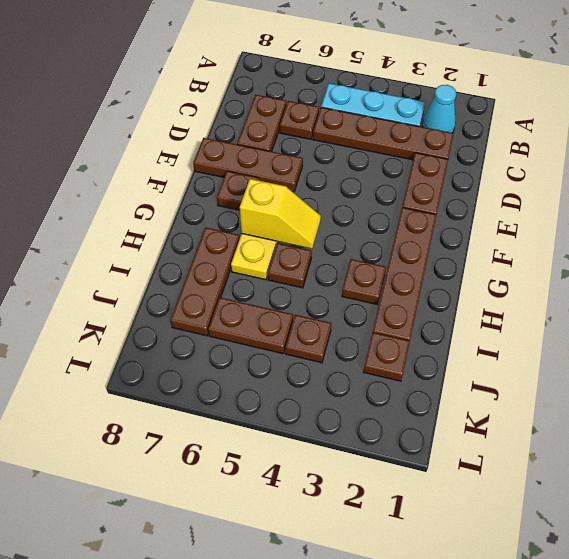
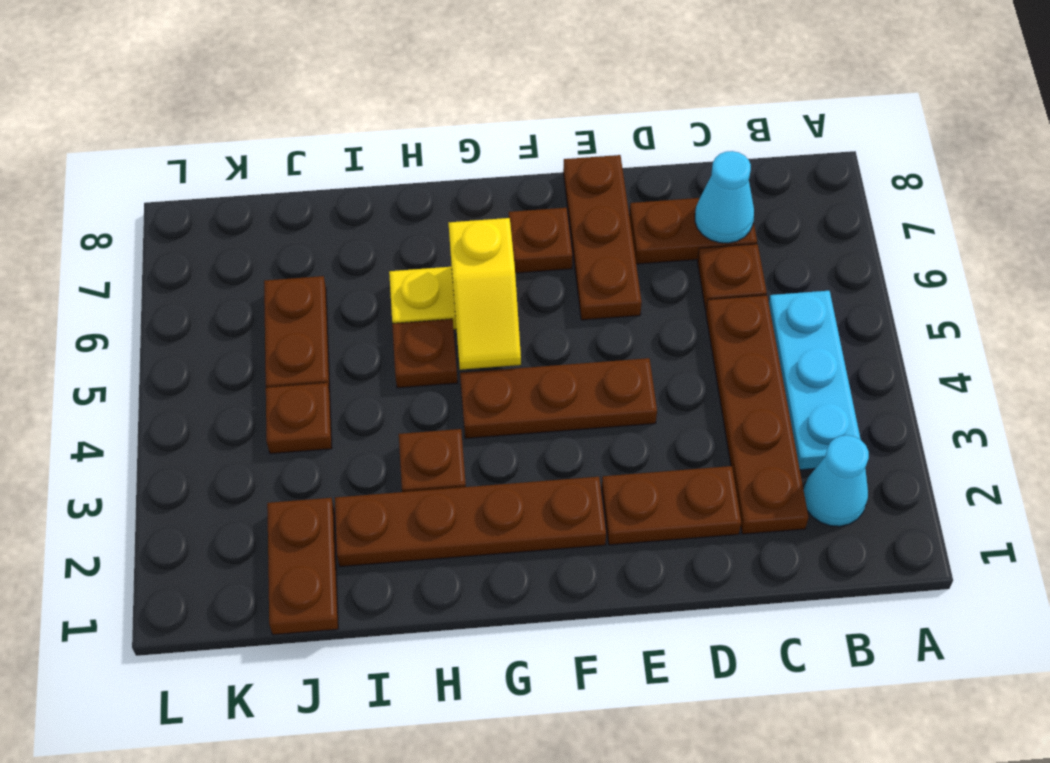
none -> cyan cone C7 level 2
brown plate H7:J7 level 1 -> brown plate E4:G4 level 1
brown plate J2 level 1 -> brown plate J1:J2 level 1

